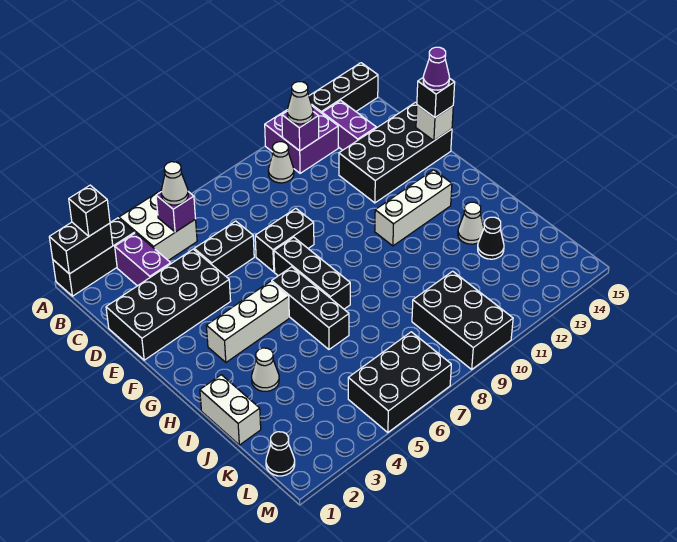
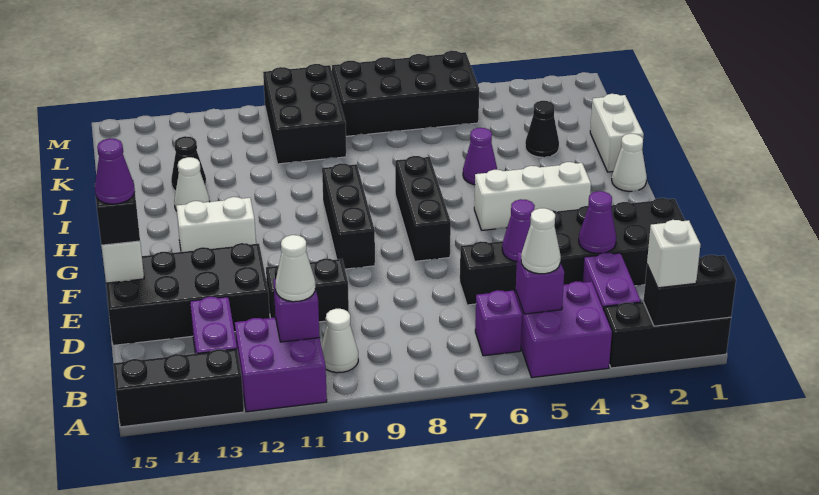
black brick A2 level 3 -> white brick A2 level 3
white brick A4:B5 level 1 -> purple brick A4:B5 level 1
none -> purple brick B6 level 1
none -> purple cone D3 level 2
none -> purple cone D5 level 2
black brick E7:E8 level 1 -> black brick D10:D11 level 1
black brick G6:I6 level 1 -> black brick F9:H9 level 1
white brick G11:G13 level 1 -> white brick G12:G13 level 1
white cone I3 level 1 -> white cone H1 level 1
none -> purple cone I5 level 1
black cone L1 level 1 -> black cone J3 level 1
black brick L5:M7 level 1 -> black brick L5:M8 level 1

